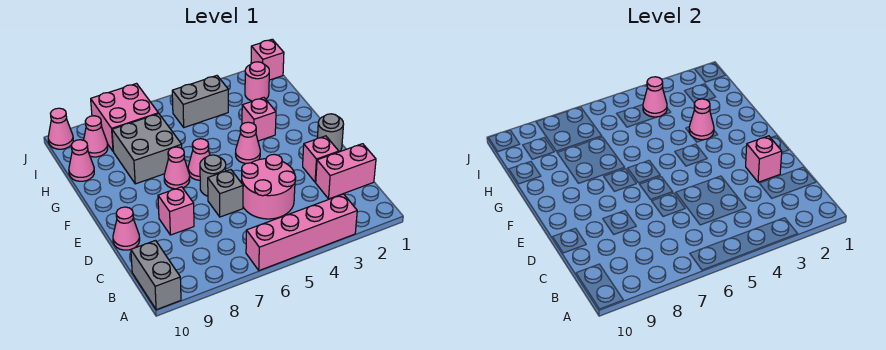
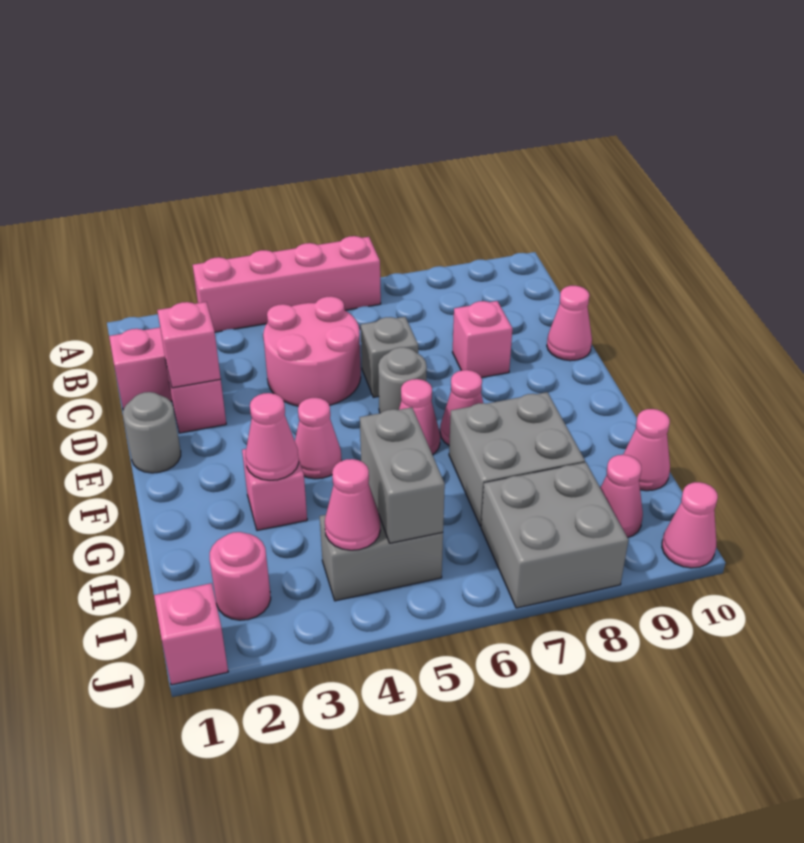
grey brick A10:B10 level 1 -> grey brick H5:I5 level 2
pink brick I7:J8 level 1 -> grey brick I7:J8 level 1

